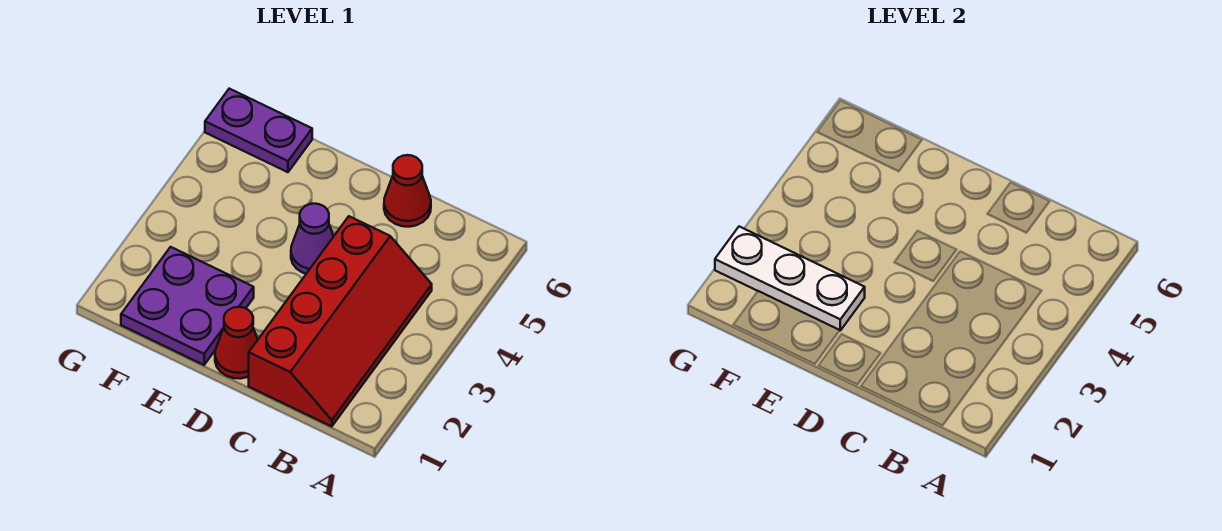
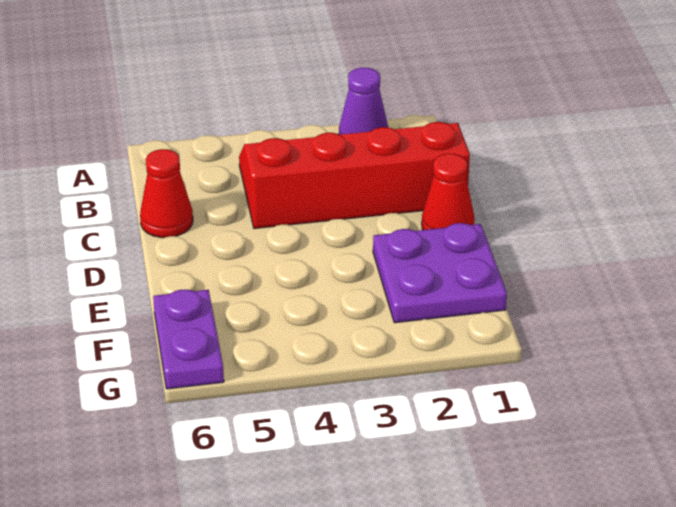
purple cone D4 level 1 -> purple cone A2 level 1
white plate E2:G2 level 2 -> none

